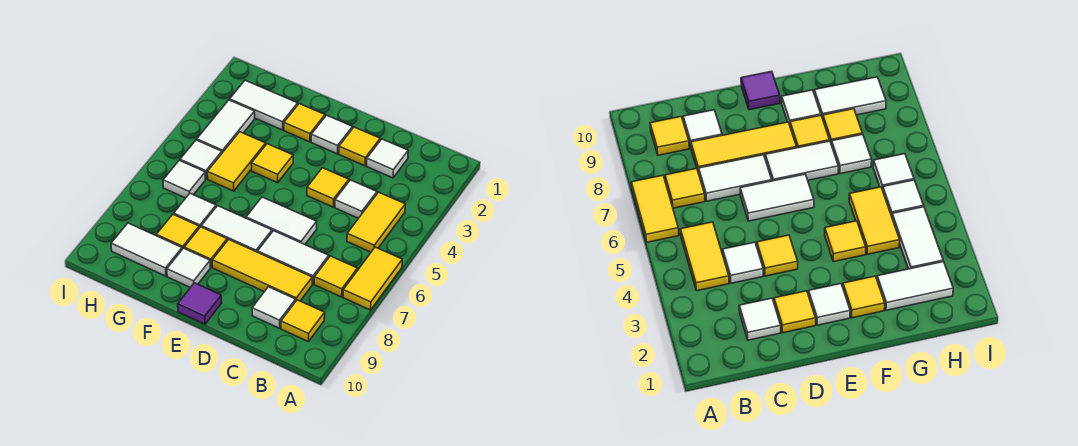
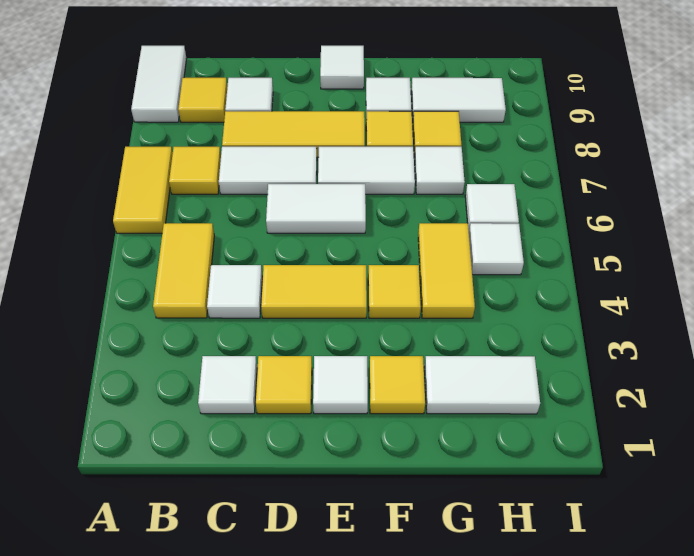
yellow tile D4 level 1 -> yellow tile D4:E4 level 1
purple tile E10 level 1 -> white tile E10 level 1
white tile H3:H4 level 1 -> white tile A9:A10 level 1

